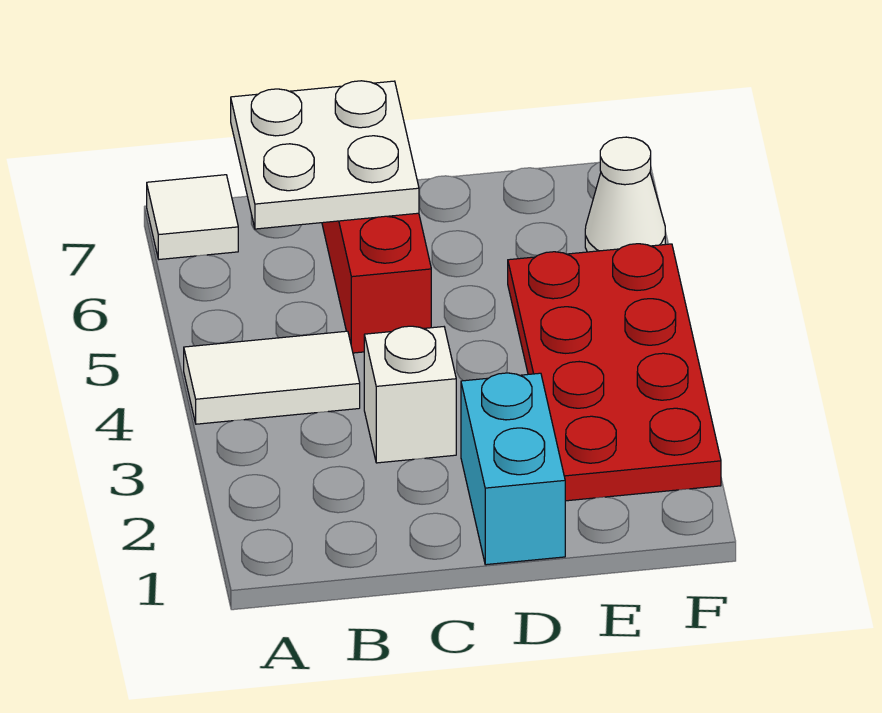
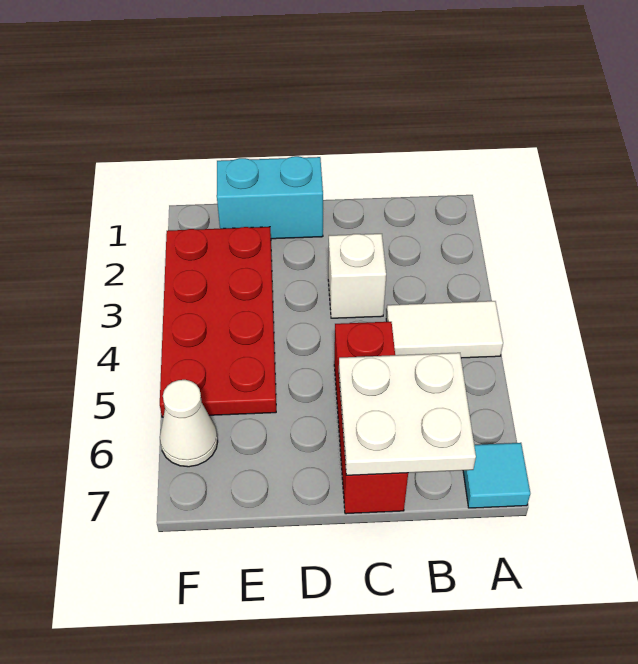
white tile A7 level 1 -> cyan tile A7 level 1
cyan brick D1:D2 level 1 -> cyan brick D1:E1 level 1

